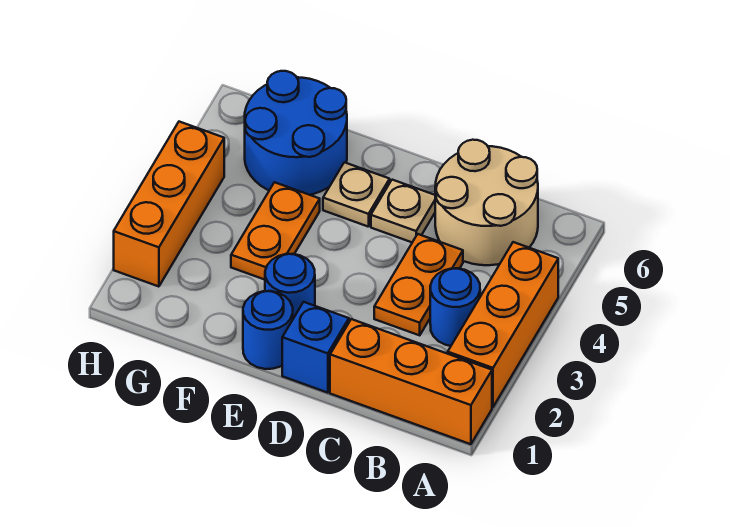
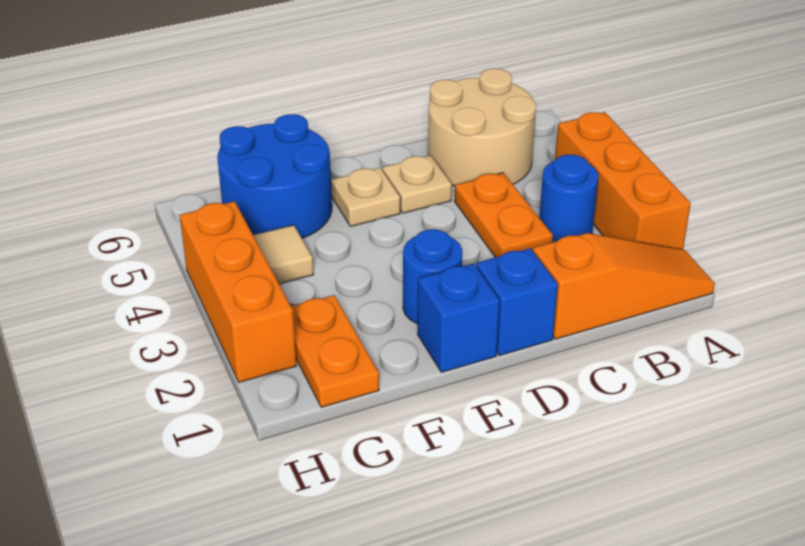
orange brick A1:C1 level 1 -> orange slope A1:C1 level 1 top C
blue round brick E1 level 1 -> blue brick E1 level 1
orange plate F3:F4 level 1 -> orange plate G1:G2 level 1
none -> tan tile G4 level 1

